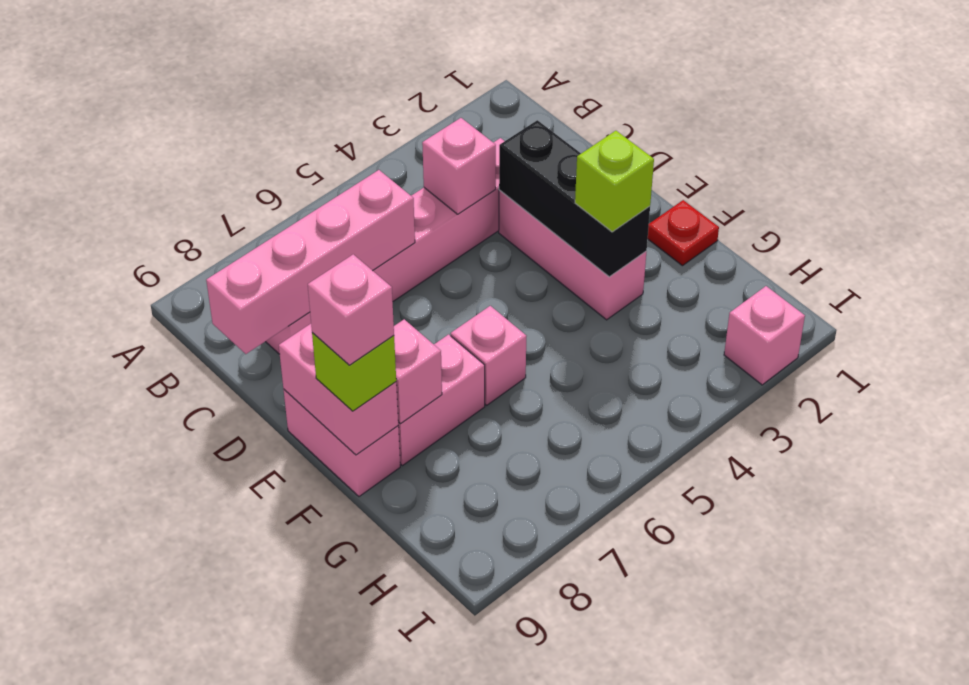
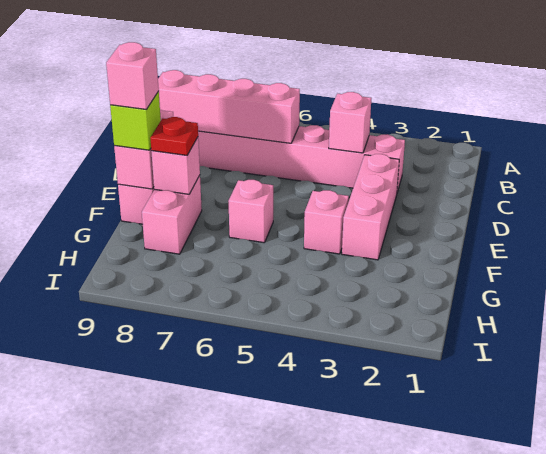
black brick D3:F3 level 2 -> none
red plate F1 level 1 -> red plate F8 level 3
lime brick F3 level 3 -> none
pink brick F7:F8 level 1 -> pink brick F8:G8 level 1
pink brick I2 level 1 -> pink brick F4 level 1

